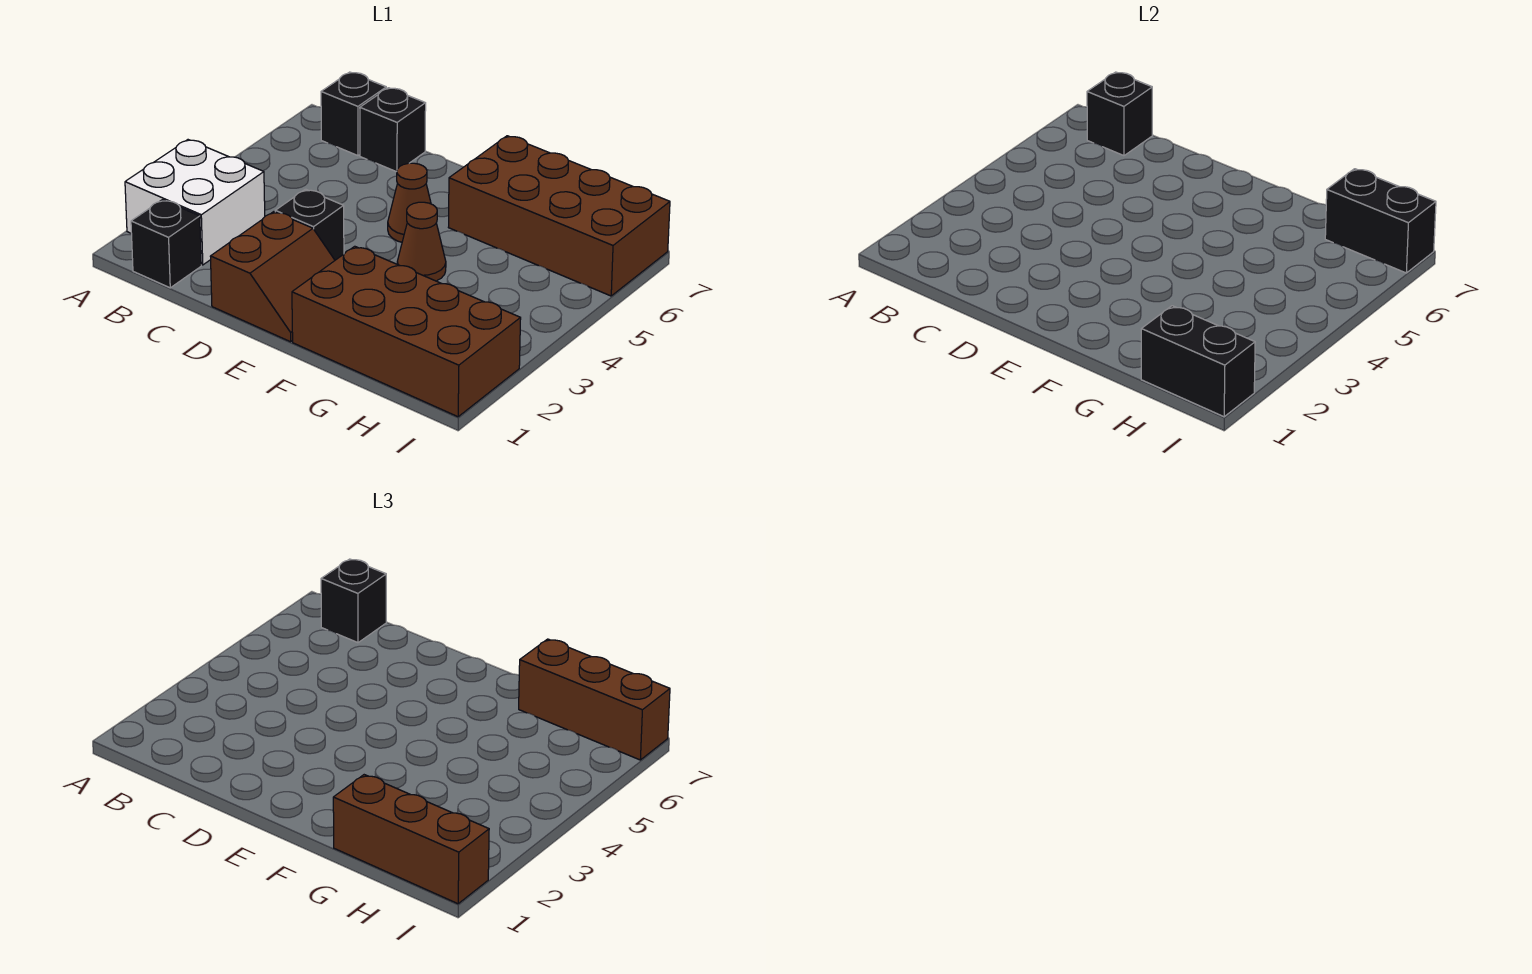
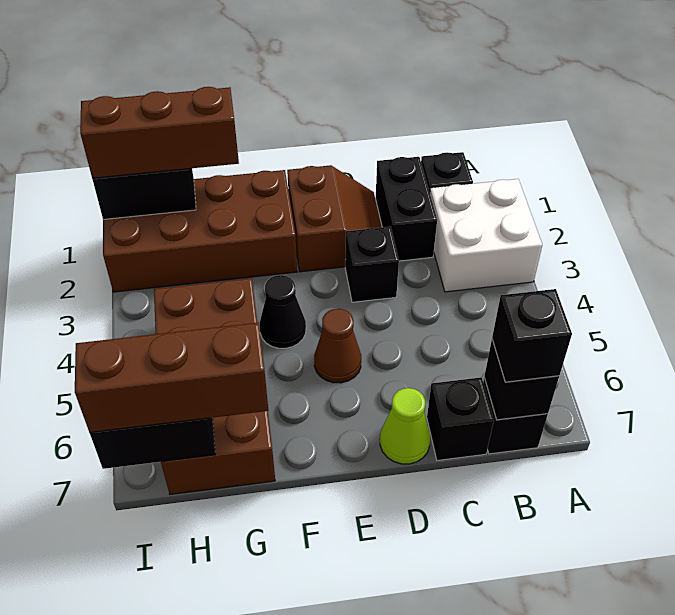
none -> black brick C1:C2 level 1
brown slope D1:E2 level 1 top D -> brown slope D1:E2 level 1 top E
none -> lime cone D7 level 1
brown cone F4 level 1 -> black cone F4 level 1
brown brick F6:I7 level 1 -> brown brick G4:H7 level 1

